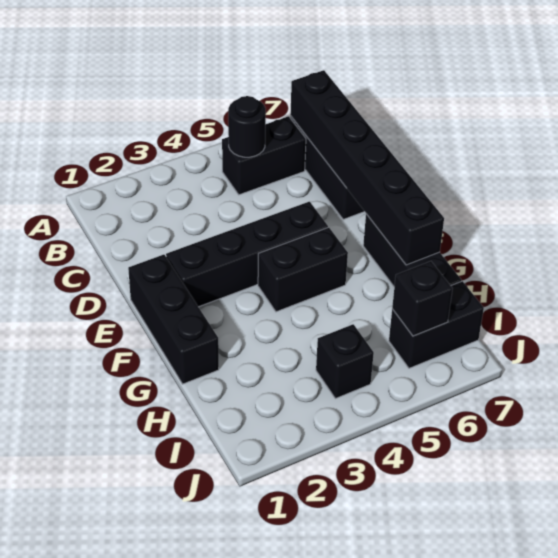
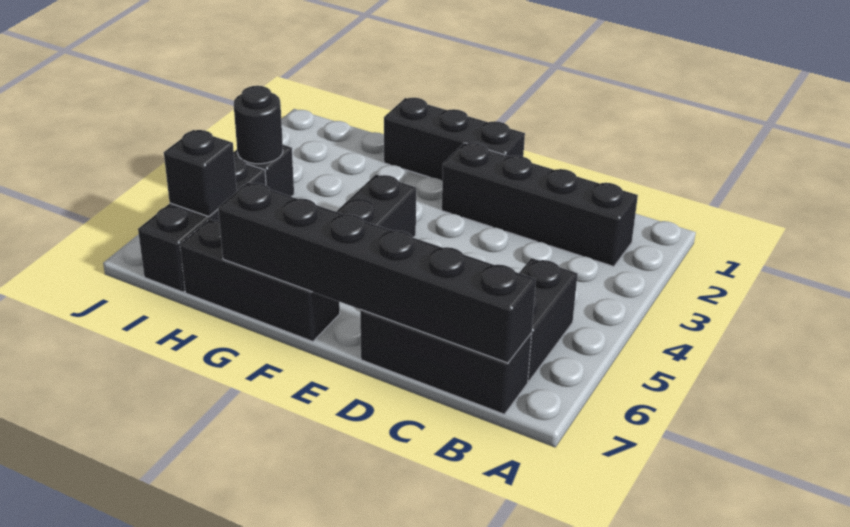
black round brick B5 level 2 -> black round brick I4 level 2
black brick E2:E5 level 1 -> black brick B2:E2 level 1
black brick I6:I7 level 1 -> black brick I5:I7 level 1

